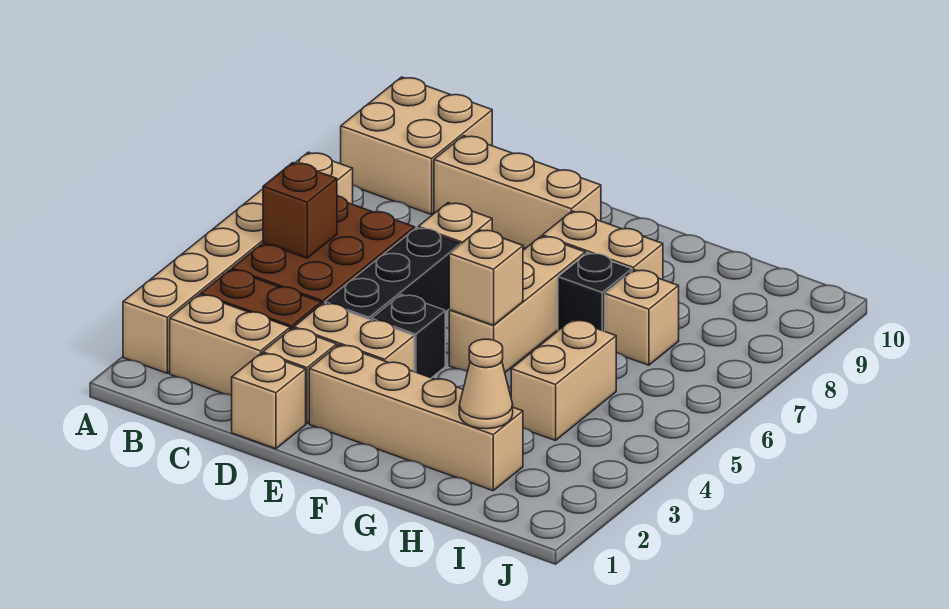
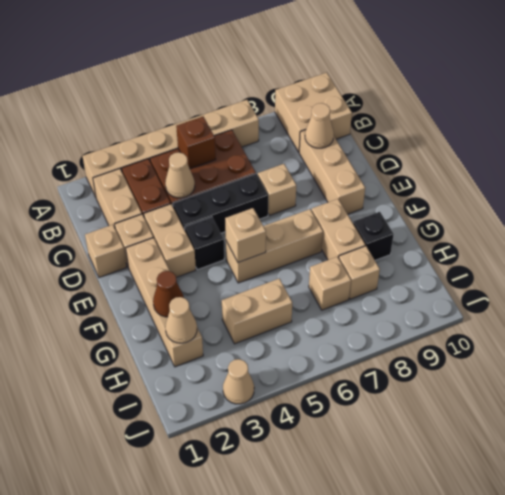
none -> tan cone C4 level 2
none -> tan cone C9 level 2
none -> brown cone G2 level 2
black brick G7 level 1 -> black brick G9 level 1
none -> tan brick H8 level 1
none -> tan cone J3 level 1

